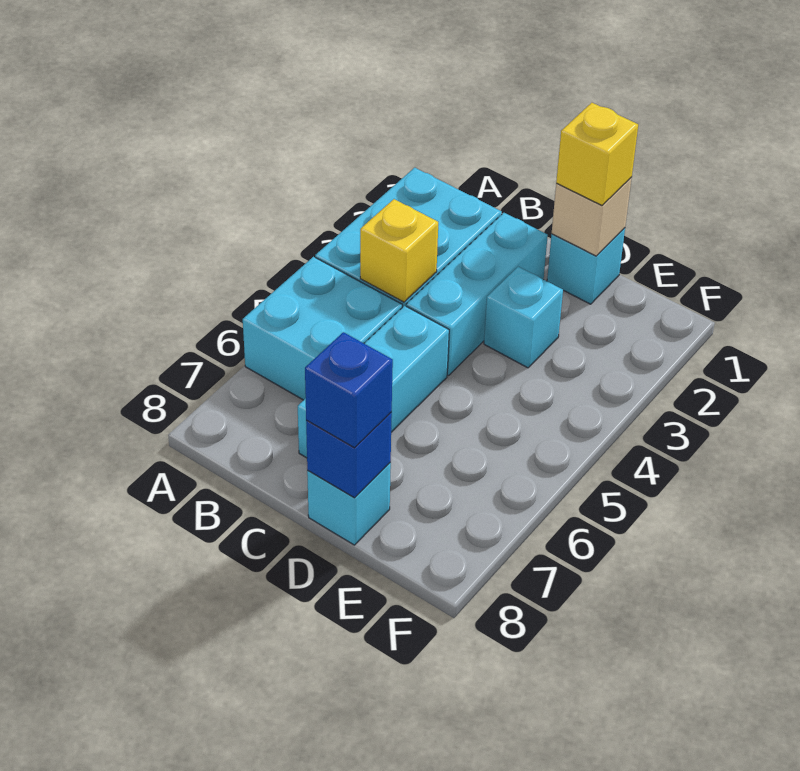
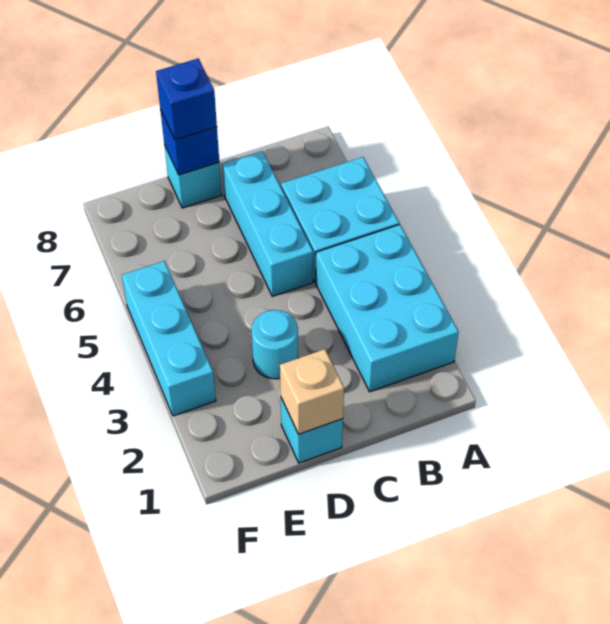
yellow brick B4 level 2 -> none
cyan brick C2:C4 level 1 -> cyan brick F3:F5 level 1
yellow brick D1 level 3 -> none
cyan brick D3 level 1 -> cyan round brick D3 level 1

